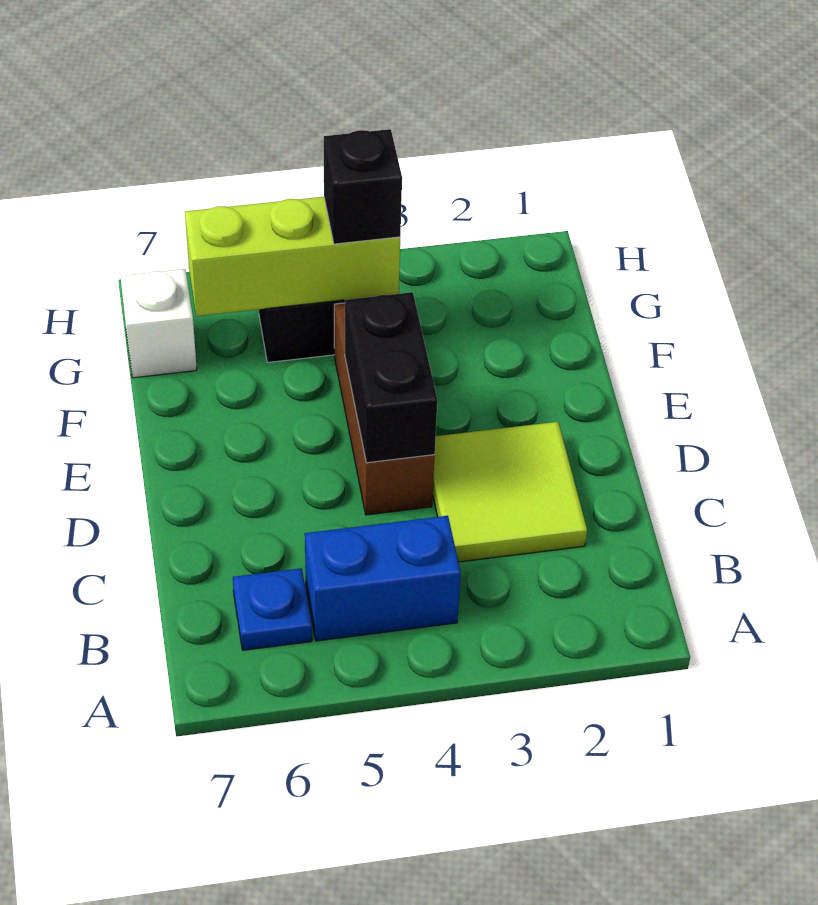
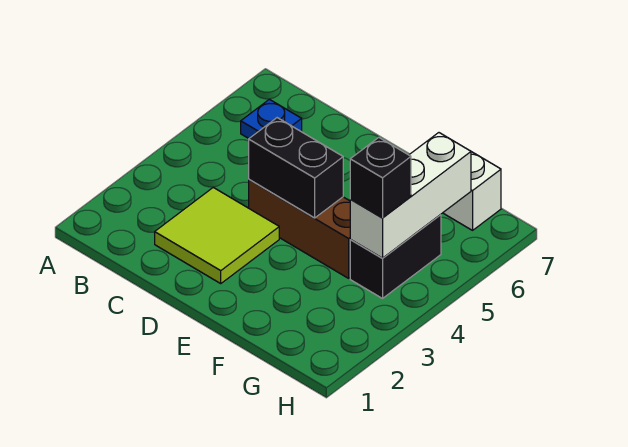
blue brick B4:B5 level 1 -> none
lime brick G4:G6 level 2 -> white brick G4:G6 level 2

